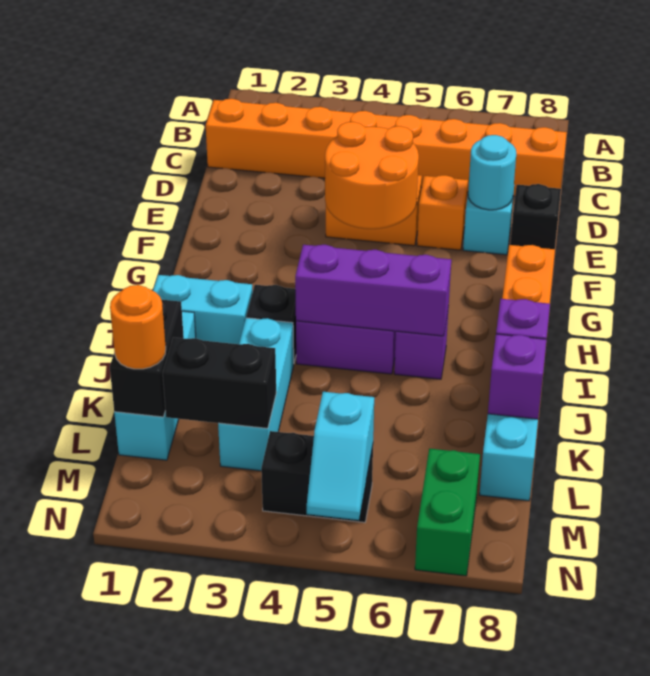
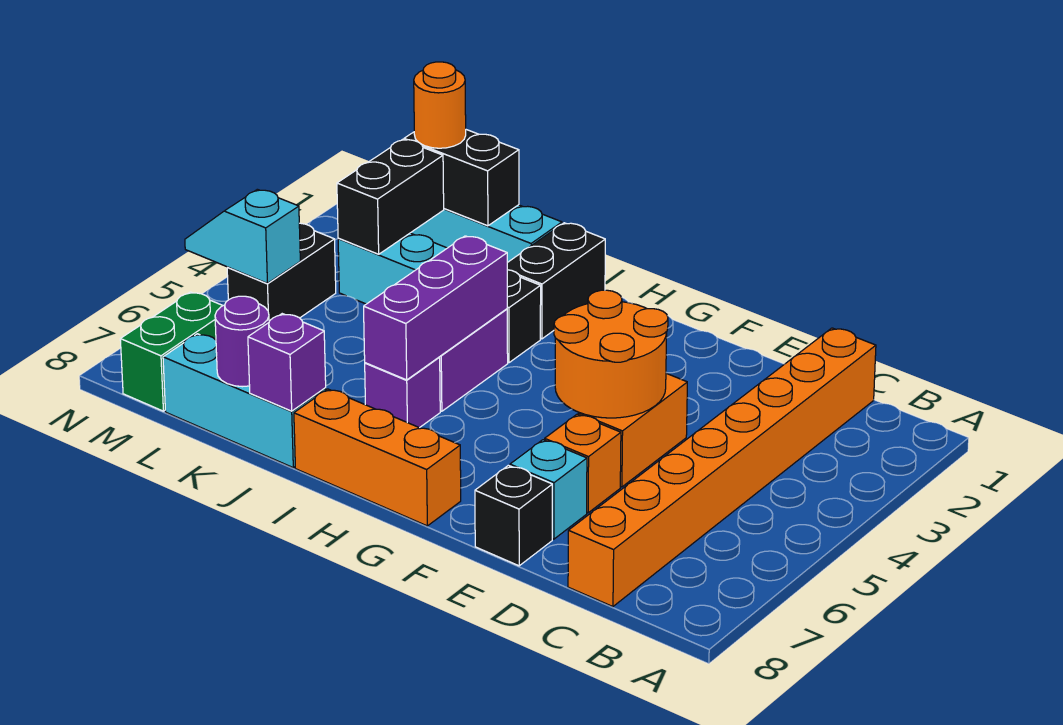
cyan round brick E7 level 2 -> none
cyan brick I1:I2 level 1 -> black brick I1:I2 level 1
purple brick K8 level 2 -> purple round brick K8 level 2
green brick M7:N7 level 1 -> green brick M7:M8 level 1

